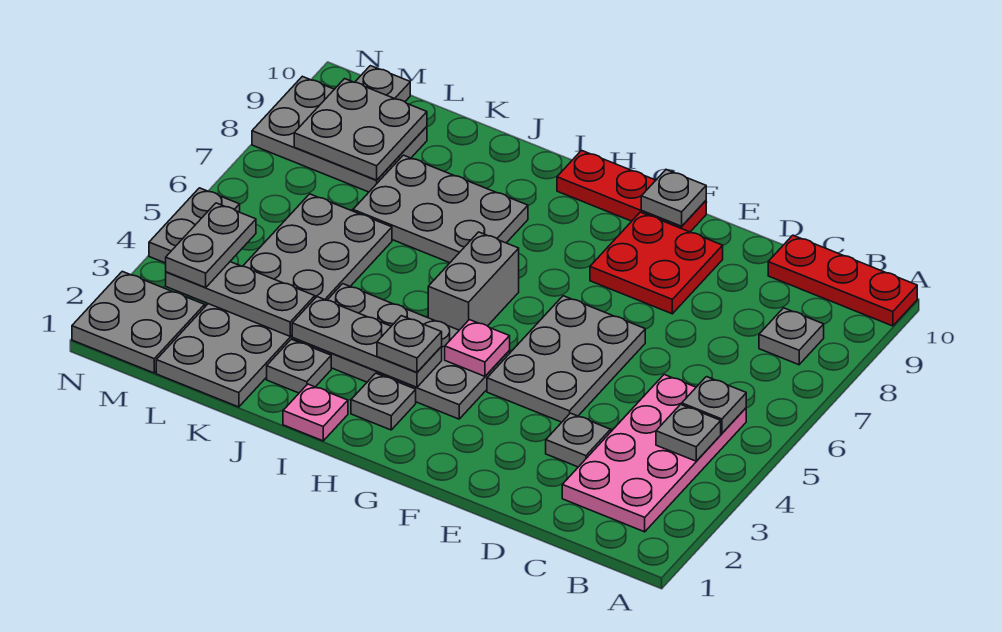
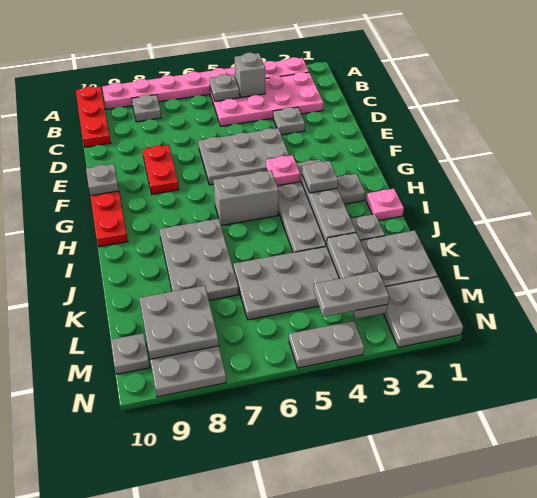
none -> pink plate A2:A9 level 1
grey plate B4 level 2 -> grey brick B4 level 2
red plate E8:F9 level 1 -> red plate E8:F8 level 1

